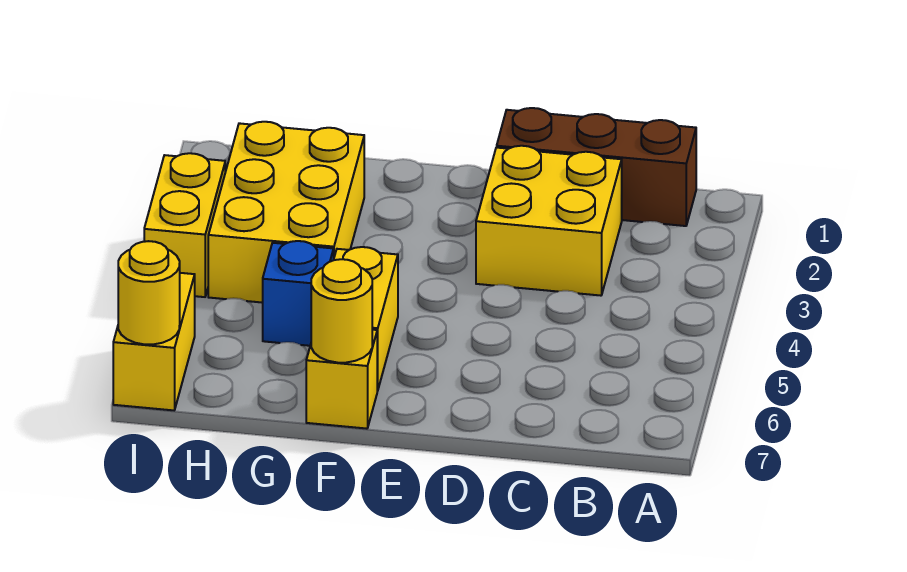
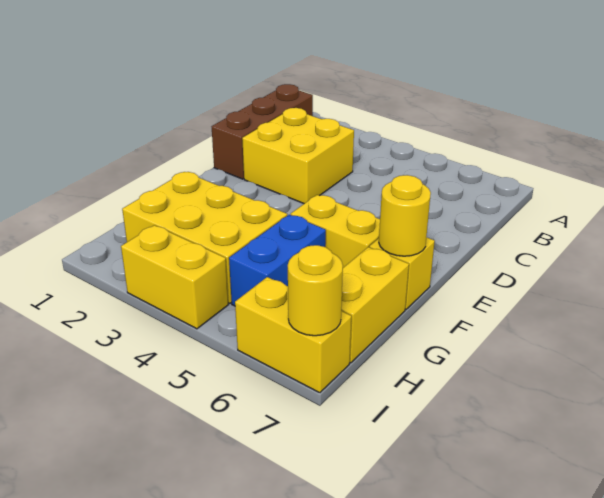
blue brick G5 level 1 -> blue brick G5:H5 level 1
none -> yellow brick G7:H7 level 1

